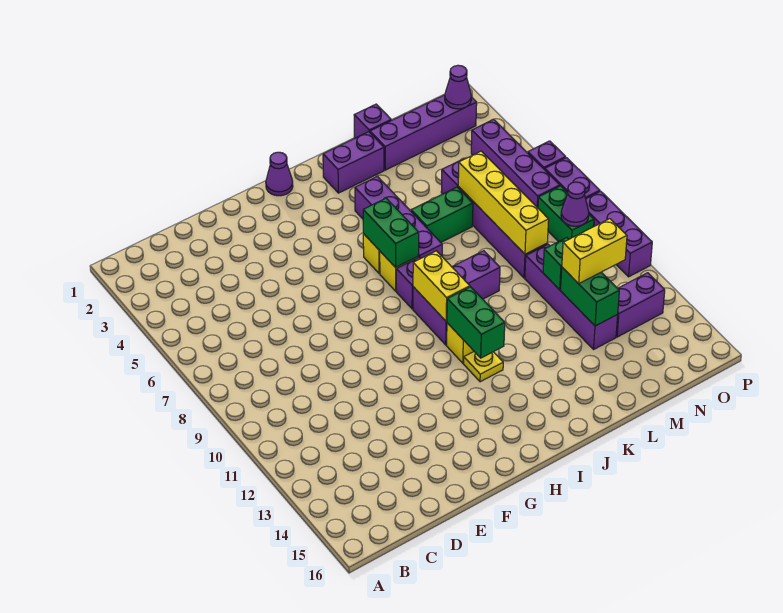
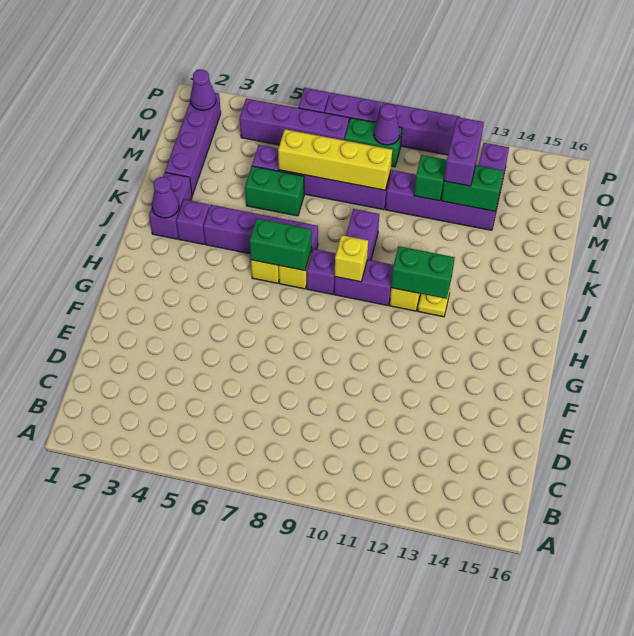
purple cone H1 level 1 -> purple cone J2 level 2
yellow brick I9:I10 level 2 -> yellow brick I9 level 2
green brick K6:L6 level 1 -> green brick L5:L6 level 1
purple brick L1 level 1 -> purple brick J3 level 1
yellow brick M12:N12 level 3 -> purple brick M12:N12 level 3

